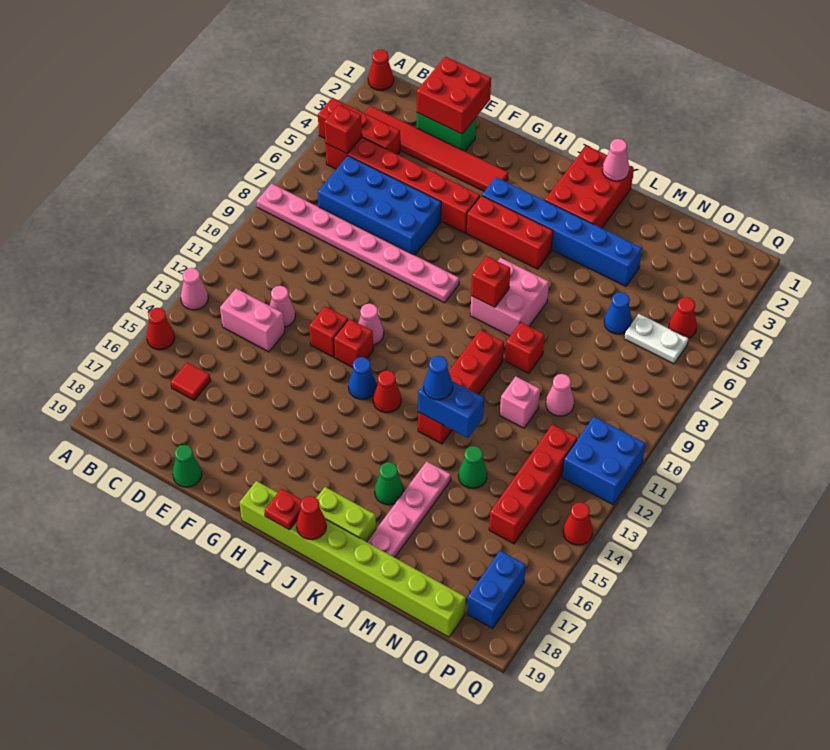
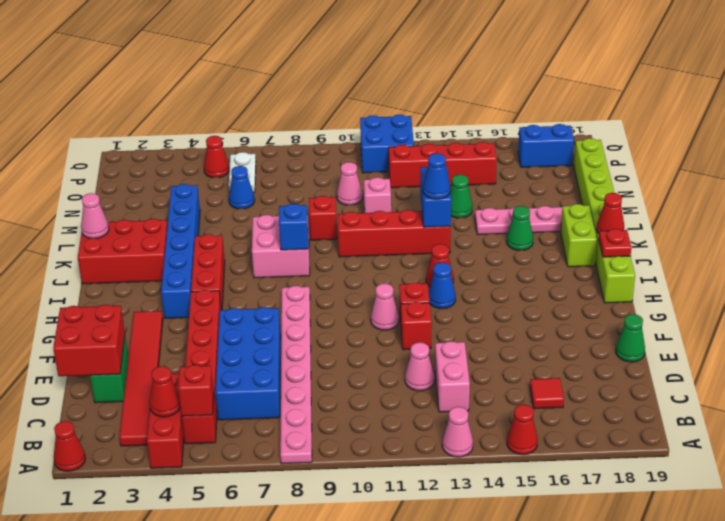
red brick J8 level 2 -> blue brick J8 level 2
red cone Q14 level 1 -> red cone B4 level 2

